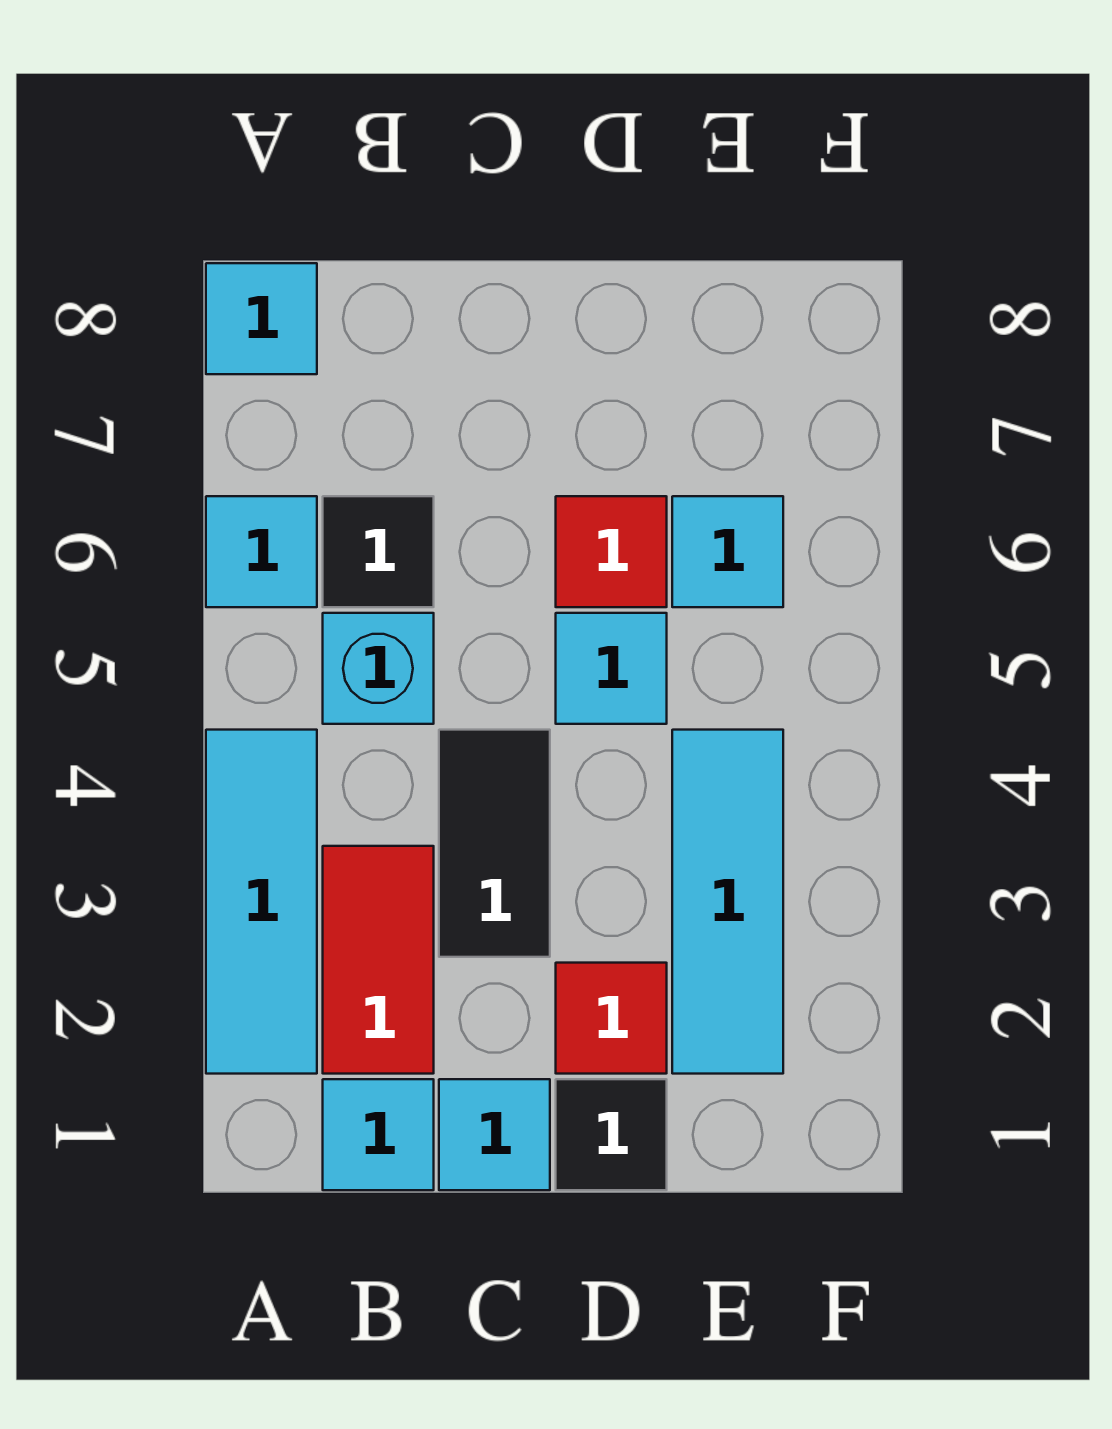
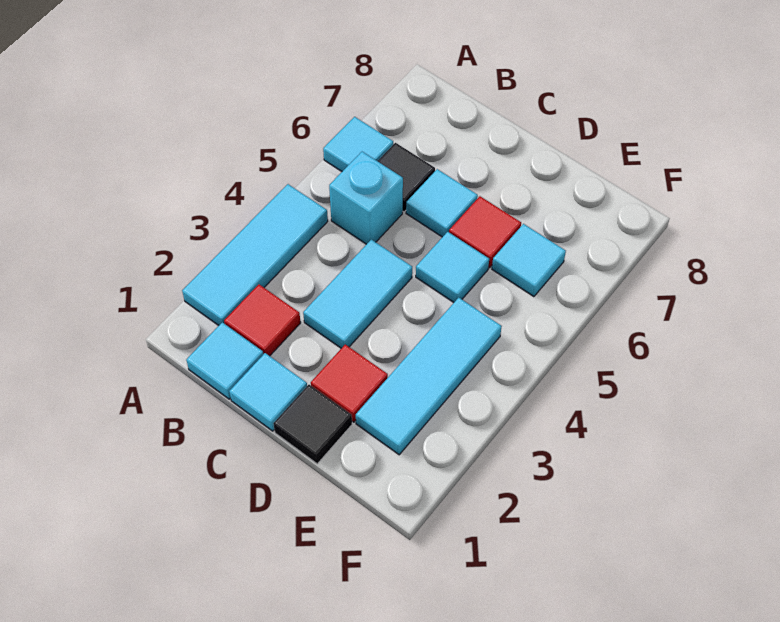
cyan tile A8 level 1 -> cyan tile C6 level 1
red tile B2:B3 level 1 -> red tile B2 level 1
black tile C3:C4 level 1 -> cyan tile C3:C4 level 1

